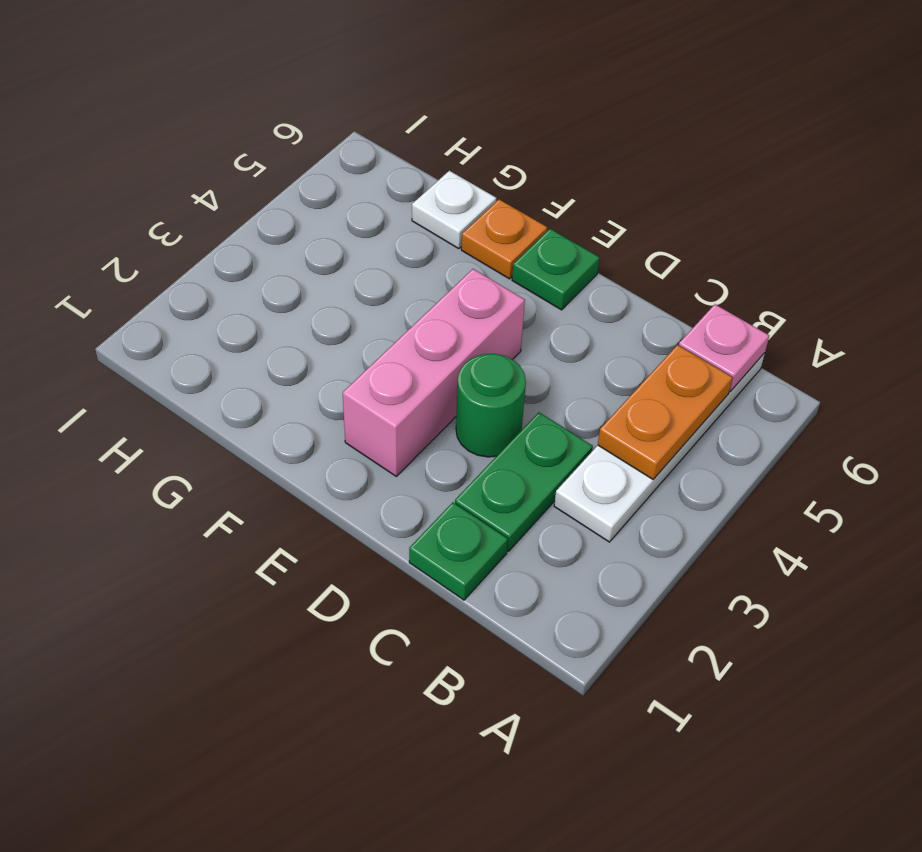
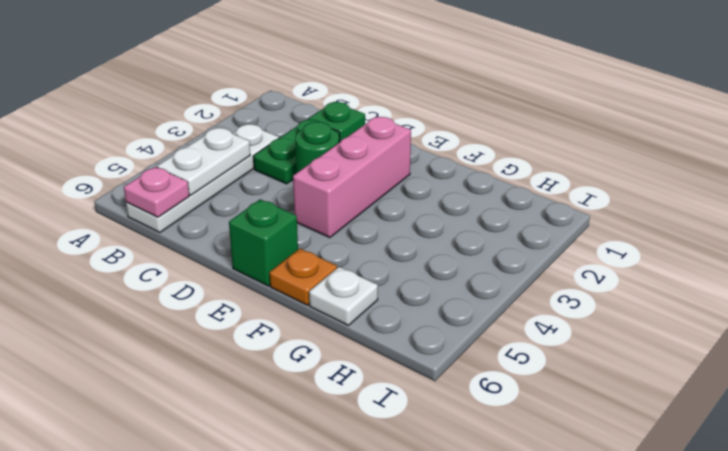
orange plate B4:B5 level 2 -> white plate B4:B5 level 2
green plate E6 level 1 -> green brick E6 level 1

